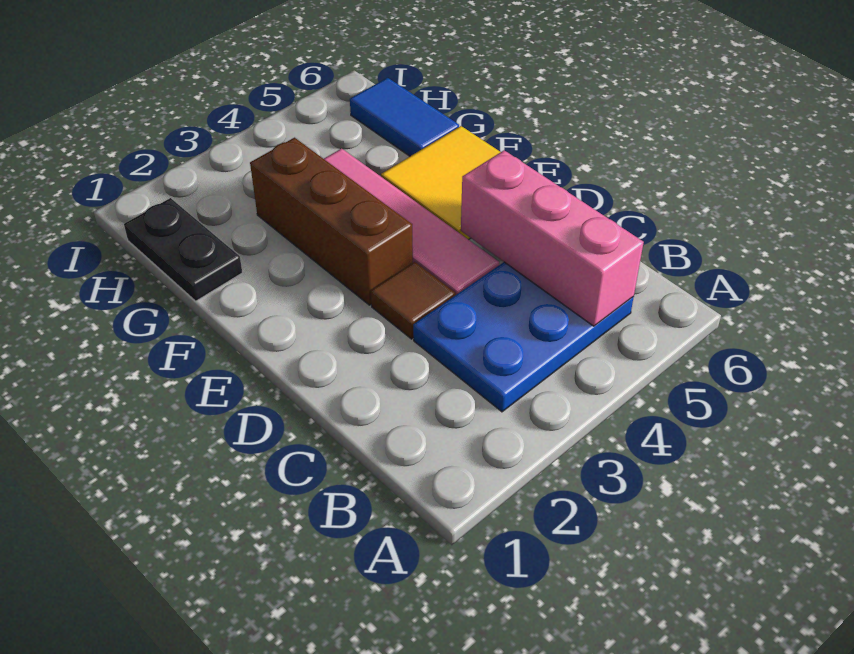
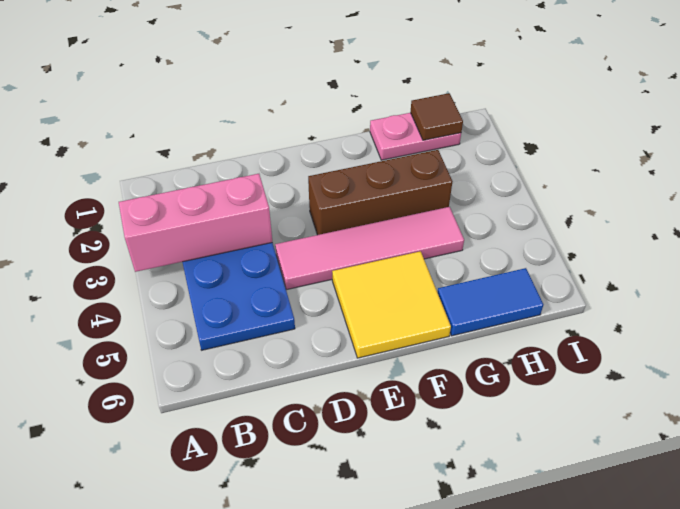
pink brick B5:D5 level 2 -> pink brick A3:C3 level 2
brown tile D3 level 1 -> brown tile H1 level 2
black plate G1:H1 level 1 -> pink plate G1:H1 level 1

